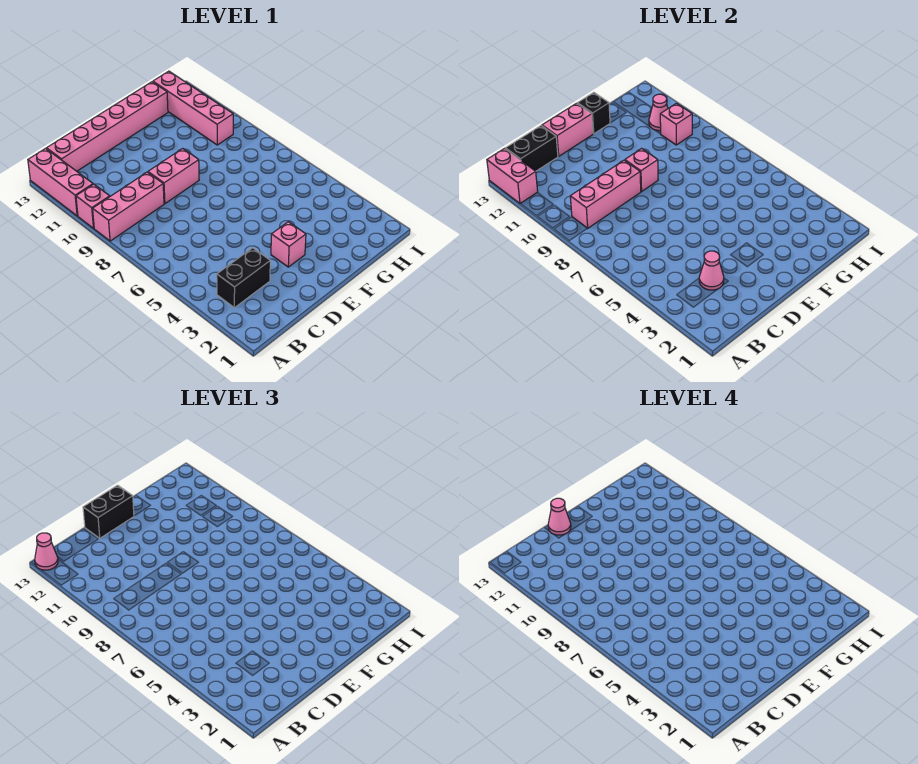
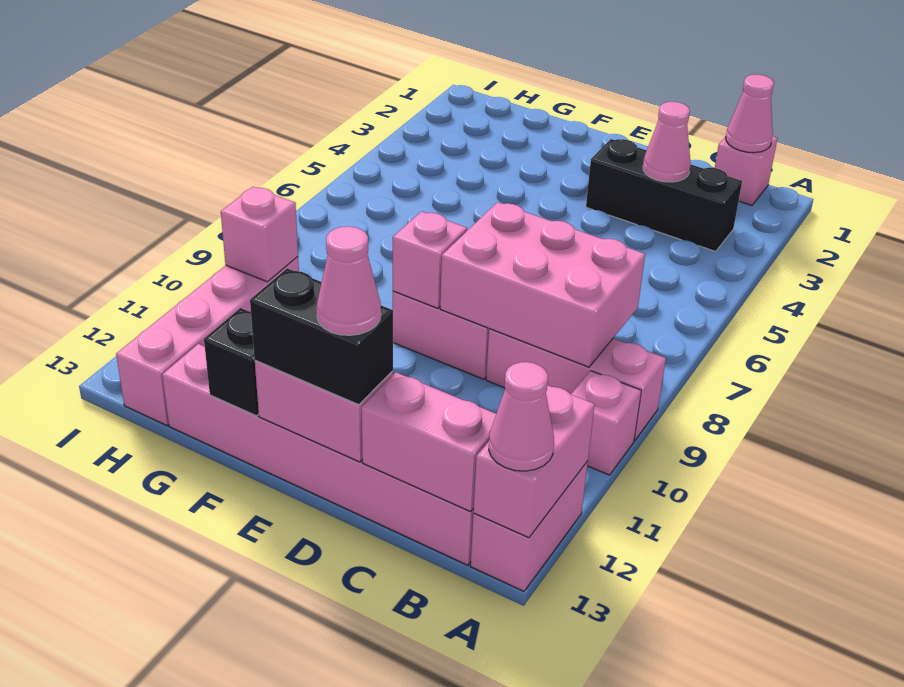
pink brick A11:A13 level 1 -> pink brick A12:A13 level 1
black brick B3:C3 level 1 -> black brick B3:D3 level 1
pink brick B9:D9 level 2 -> pink brick B8:D9 level 2
black brick B13:C13 level 2 -> pink brick B13:C13 level 2
pink brick E3 level 1 -> pink brick B1 level 1
pink cone H11 level 2 -> pink cone B1 level 2

